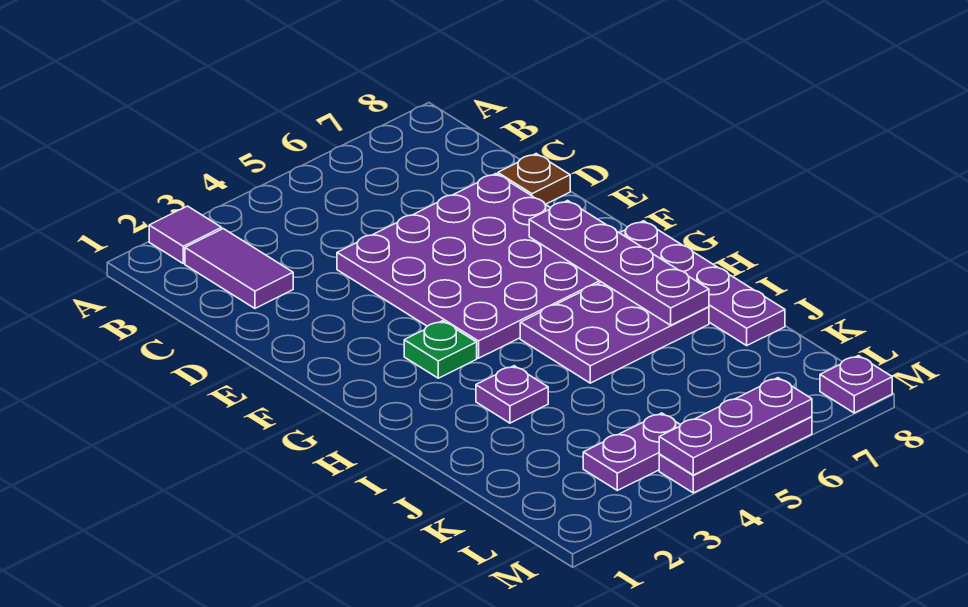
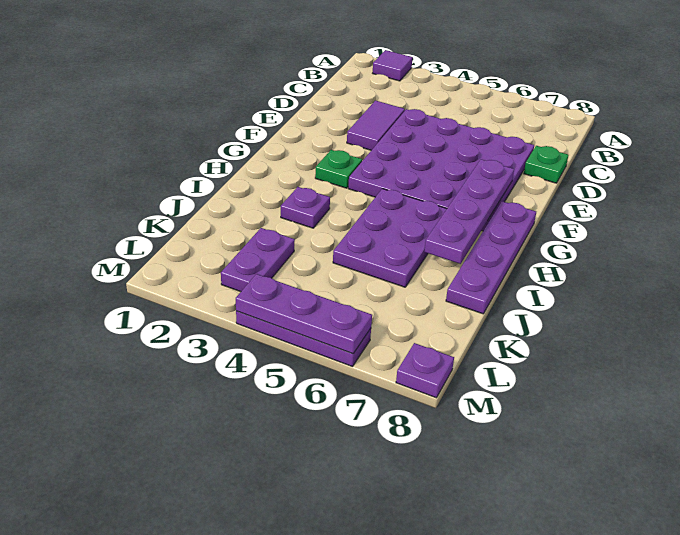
purple tile B2:C2 level 1 -> purple tile D3:E3 level 1
brown plate D8 level 1 -> green plate D8 level 1
purple plate H5:I7 level 1 -> purple plate H5:J6 level 1
purple plate L3:L4 level 1 -> purple plate K3:L3 level 1

